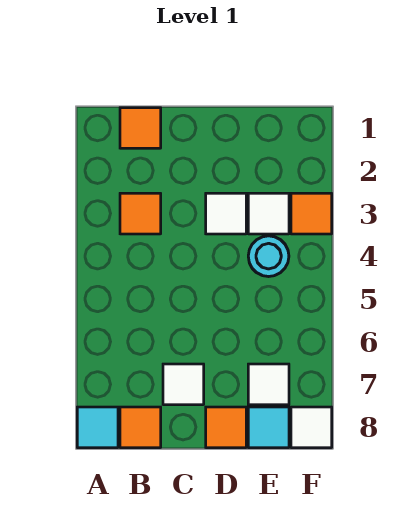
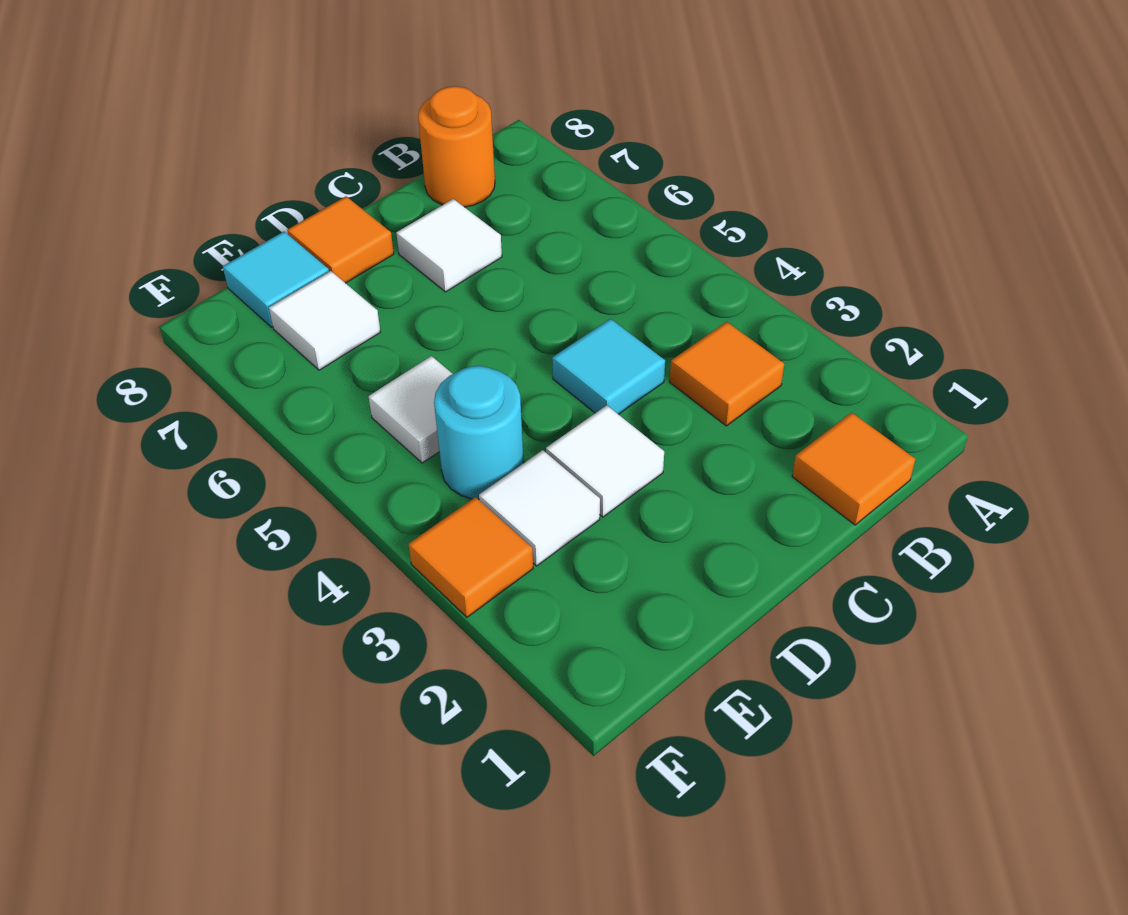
cyan tile A8 level 1 -> cyan tile C4 level 1
orange tile B8 level 1 -> orange round brick B8 level 1
white tile F8 level 1 -> white tile E5 level 1

